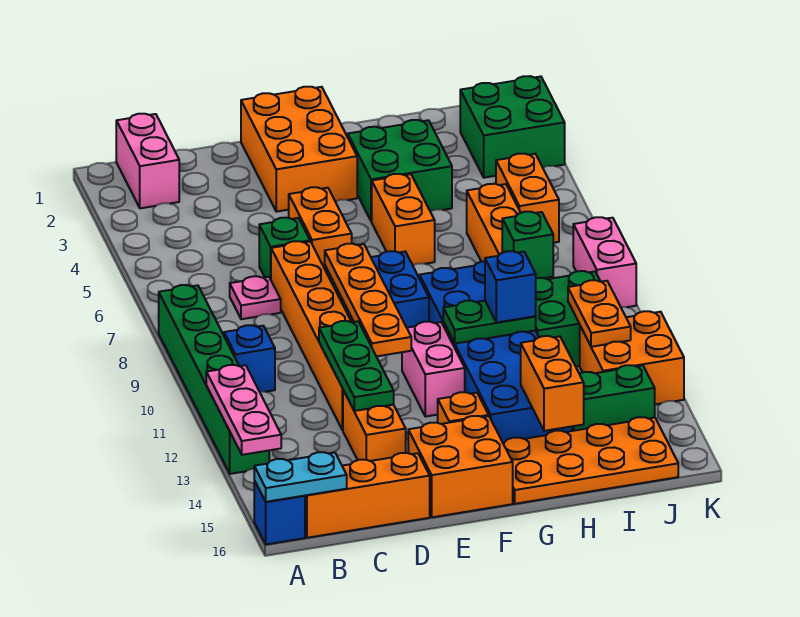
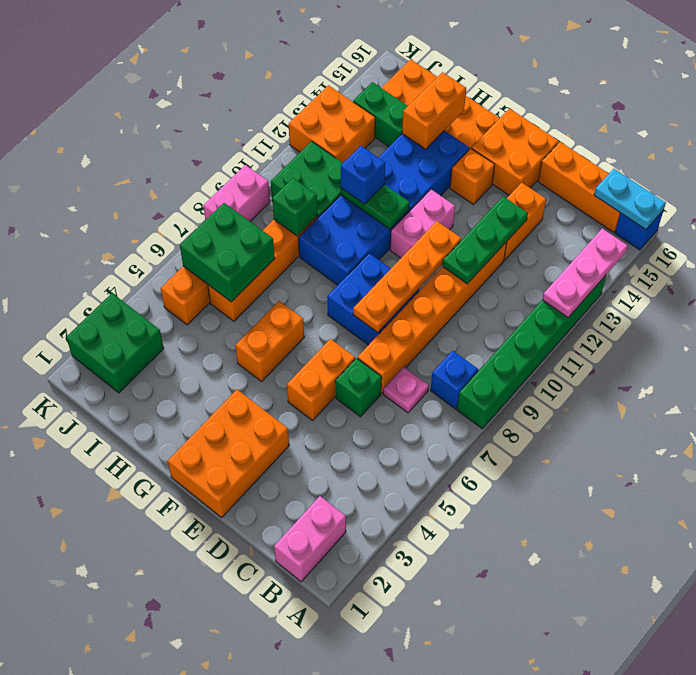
blue brick B10 level 1 -> blue brick B8 level 1
green brick G3:H4 level 1 -> green brick I6:J7 level 2
orange plate J11:J12 level 2 -> none

